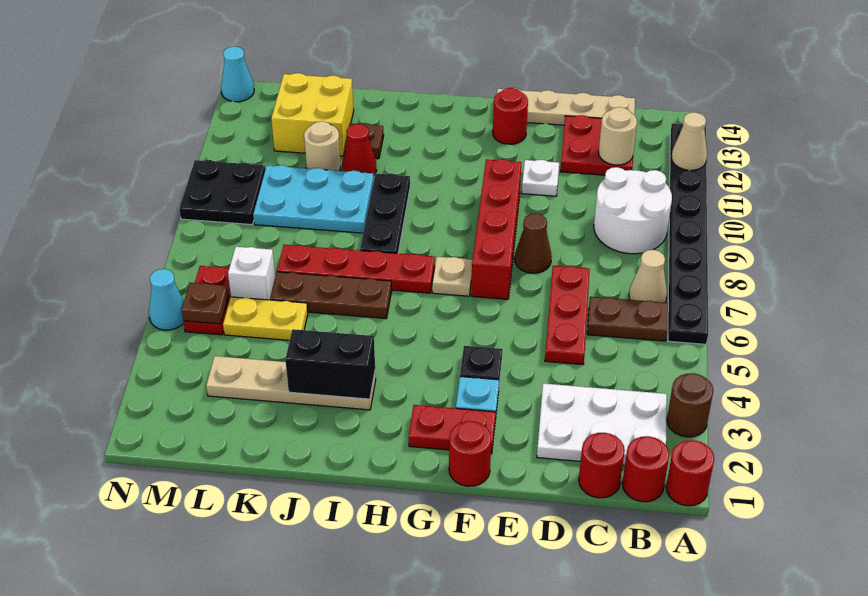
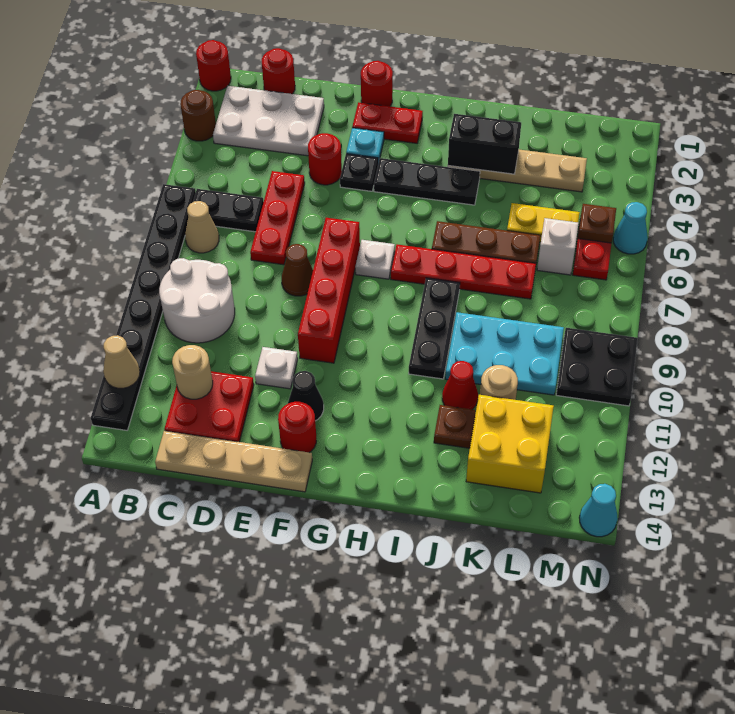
red round brick B1 level 1 -> red round brick E4 level 1
brown plate B6:C6 level 1 -> black plate B6:C6 level 1
none -> black cone F12 level 1
none -> black plate G4:I4 level 1
tan plate G7 level 1 -> white plate G7 level 1

